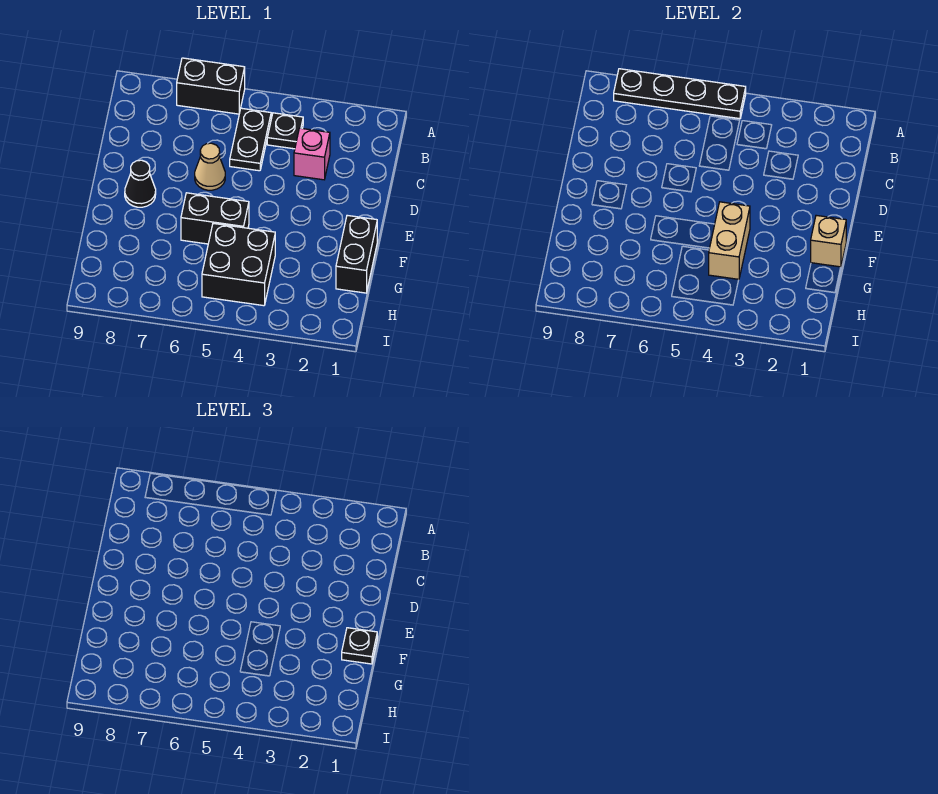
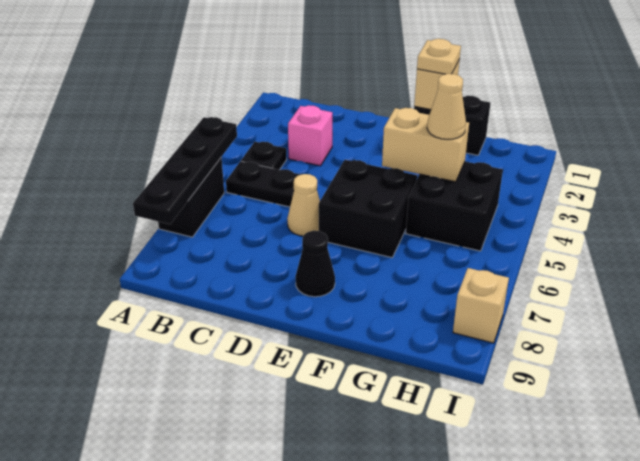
black plate F1 level 3 -> tan plate F1 level 3
black brick F5:F6 level 1 -> black brick E5:F6 level 1
none -> tan cone G4 level 3
none -> tan brick I8 level 1

